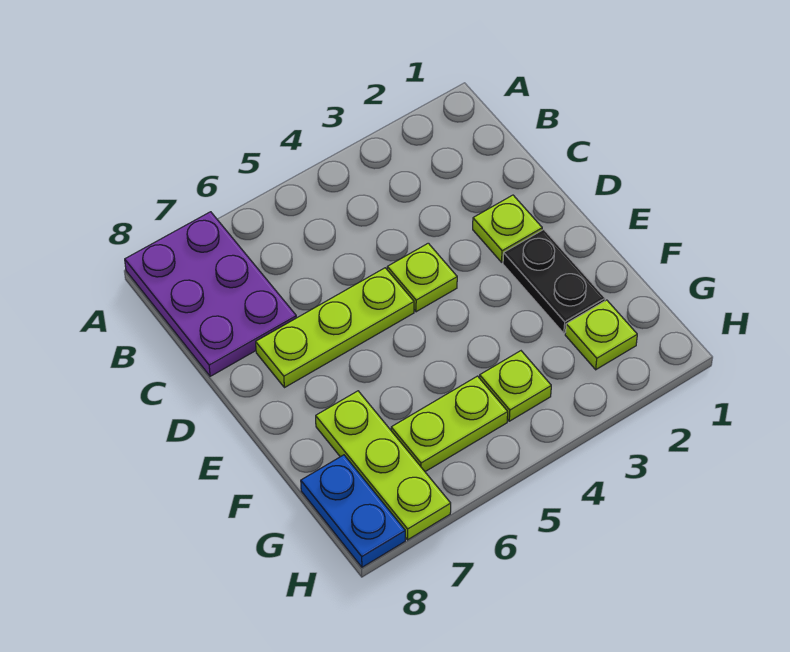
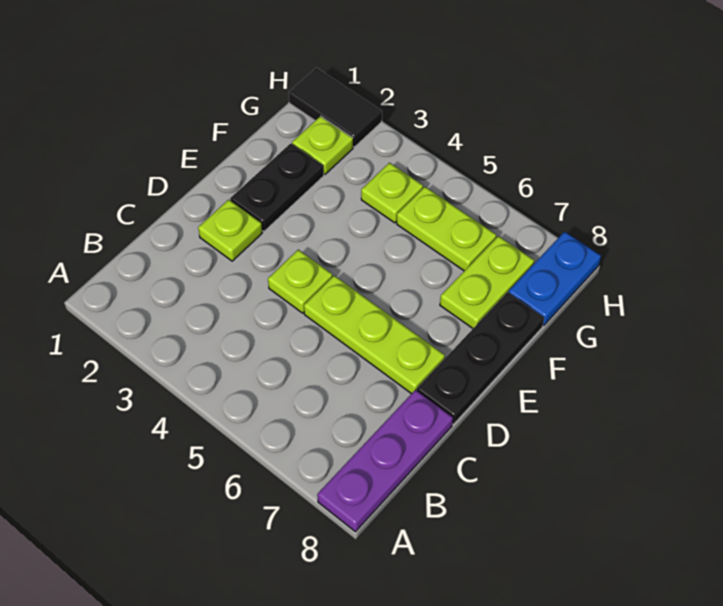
purple plate A7:C8 level 1 -> purple plate A8:C8 level 1
none -> black plate D8:F8 level 1
lime plate F7:H7 level 1 -> lime plate F7:G7 level 1
none -> black tile H1:H2 level 1

